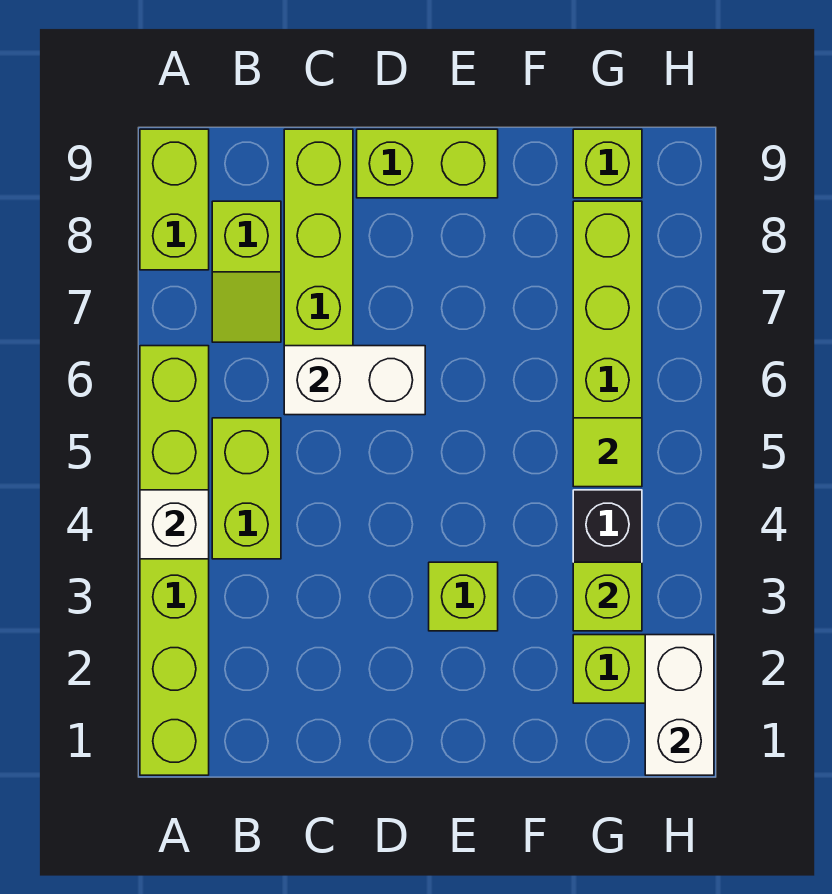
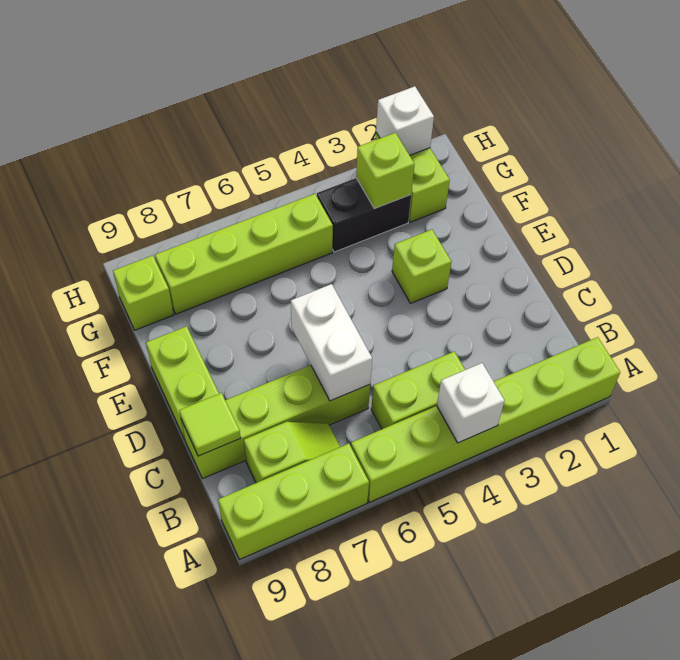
lime brick A8:A9 level 1 -> lime brick A7:A9 level 1
lime tile G5 level 2 -> lime tile C9 level 2
white brick H1:H2 level 2 -> white brick H2 level 2

